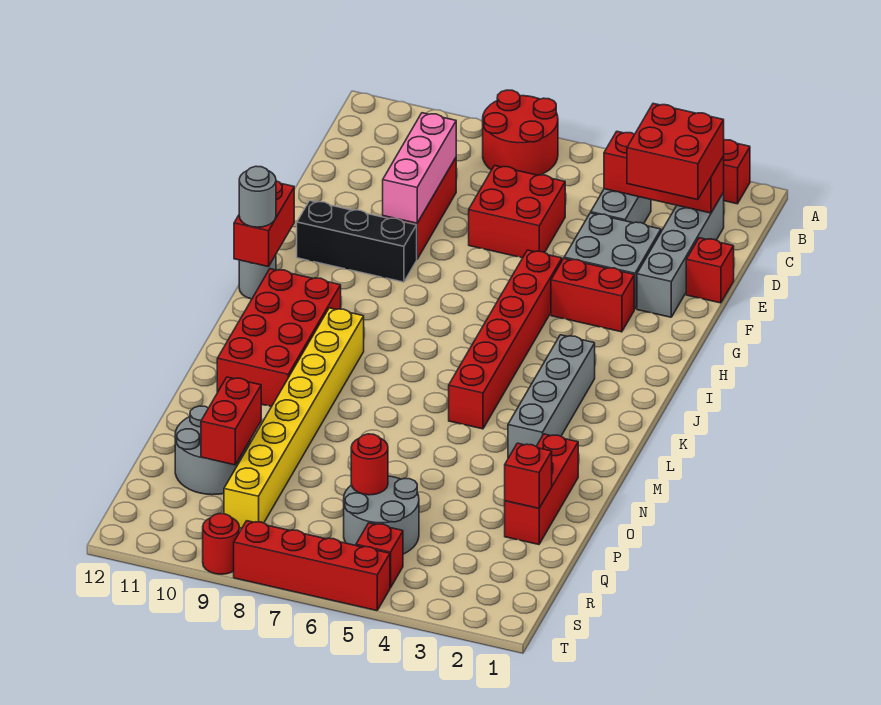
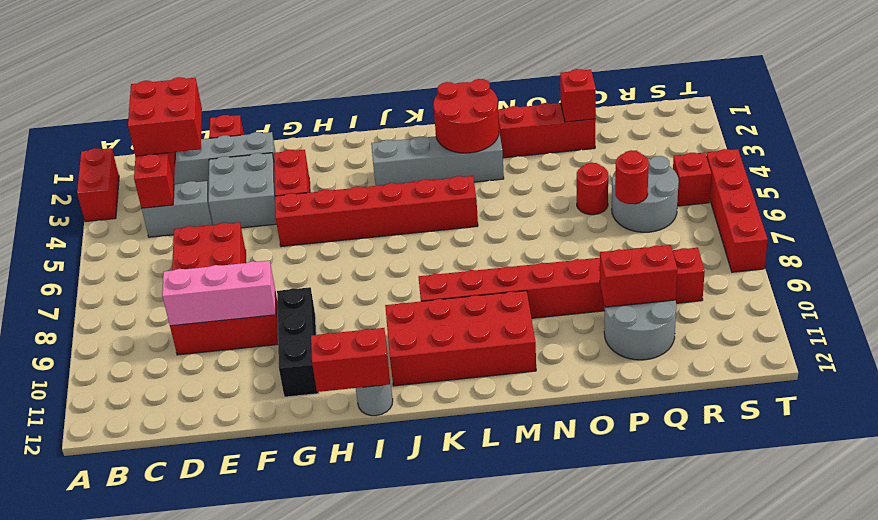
red round brick A7:B8 level 1 -> red round brick L2:M3 level 2
grey round brick I12 level 3 -> none
yellow brick K9:R9 level 1 -> red brick K9:R9 level 1
red round brick T9 level 1 -> red round brick P5 level 1

